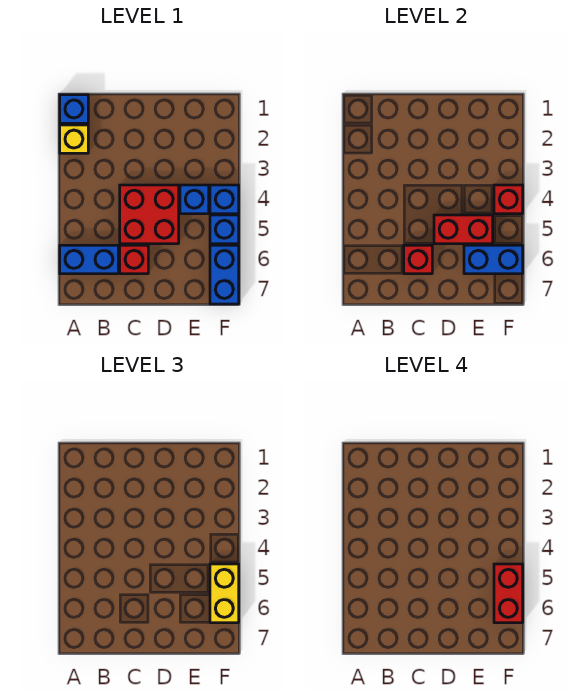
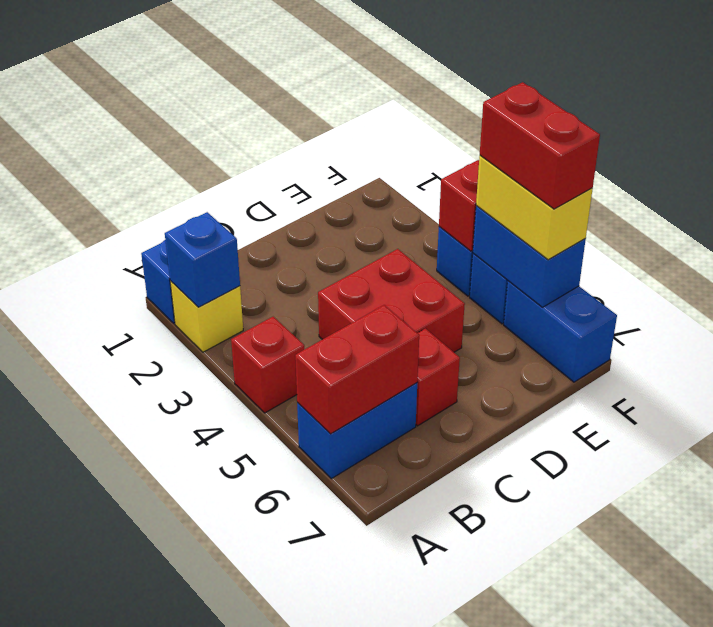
red brick C6 level 2 -> red brick A4 level 1
red brick D5:E5 level 2 -> red brick A6:B6 level 2
blue brick E4 level 1 -> blue brick A2 level 2
blue brick E6:F6 level 2 -> blue brick F5:F6 level 2

